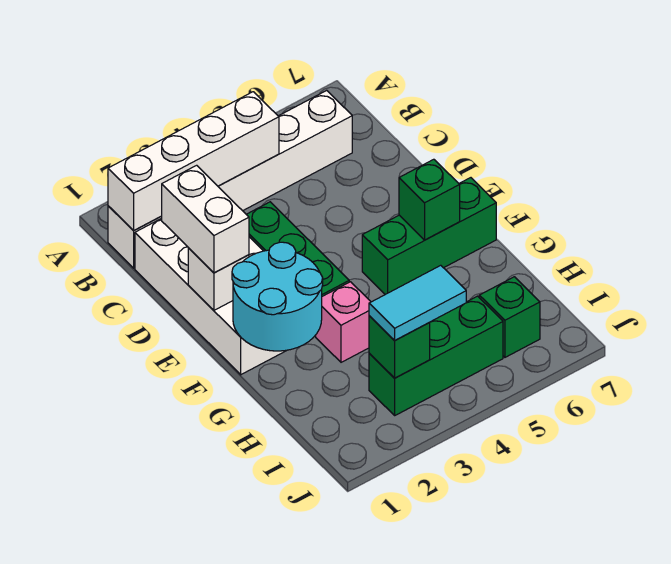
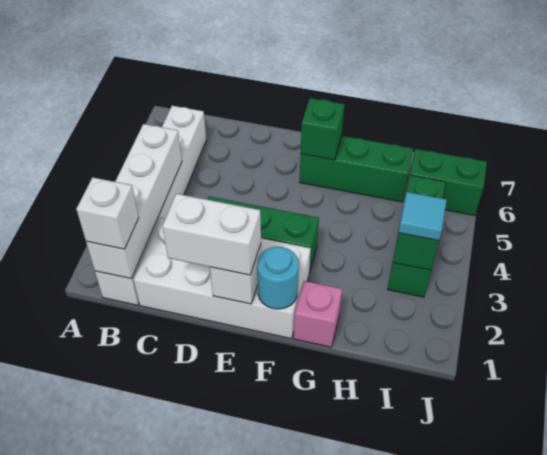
none -> white brick B1 level 3
cyan round brick F1:G2 level 2 -> cyan round brick F1 level 2
green brick F5:F7 level 1 -> green brick F6:H6 level 1
pink brick G3 level 1 -> pink brick G1 level 1
cyan tile I3:I4 level 3 -> cyan tile I3 level 3
green brick I6 level 1 -> green brick I6:J6 level 1

